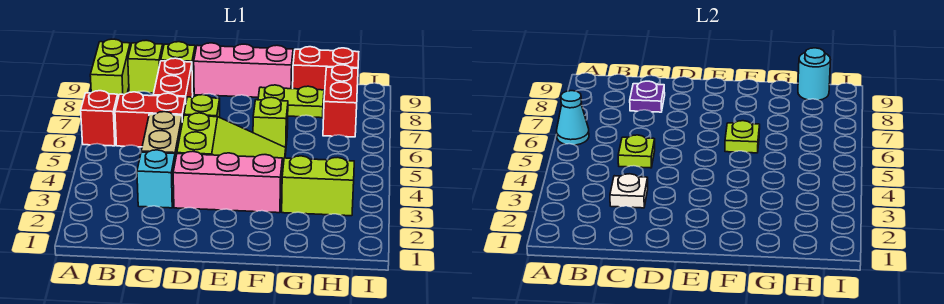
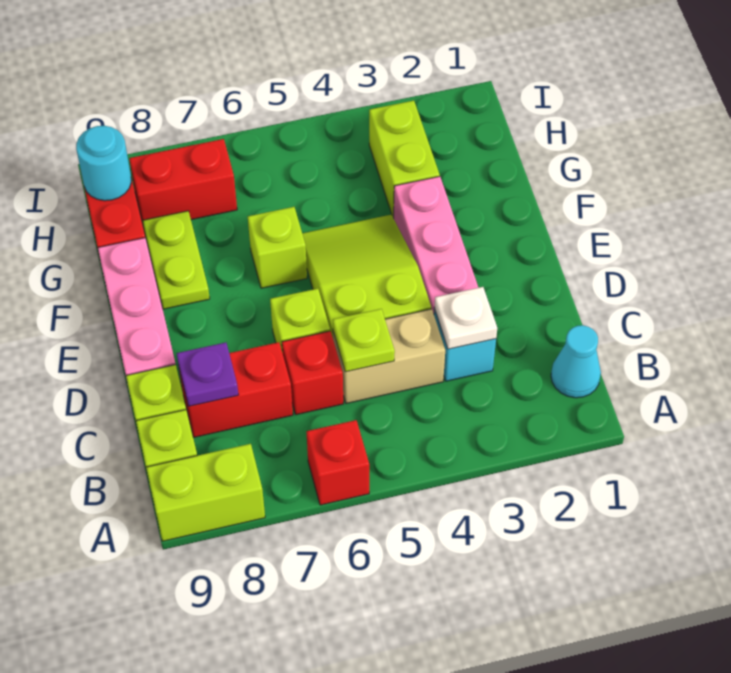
cyan cone A6 level 2 -> cyan cone B1 level 1
red brick B6:C6 level 1 -> red brick C6 level 1
lime plate F6 level 2 -> none

